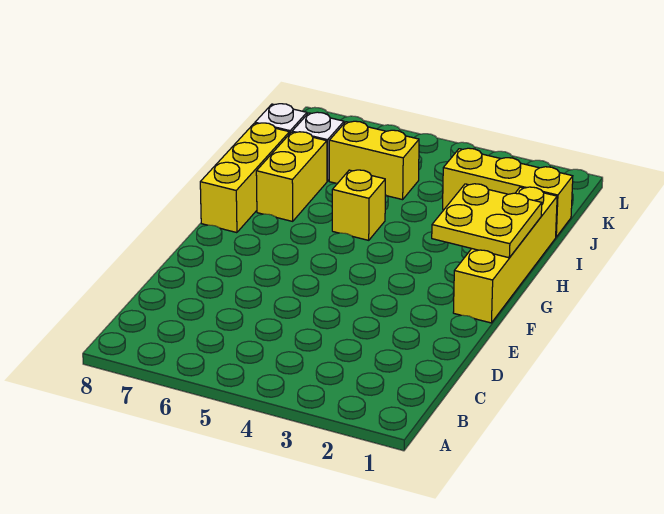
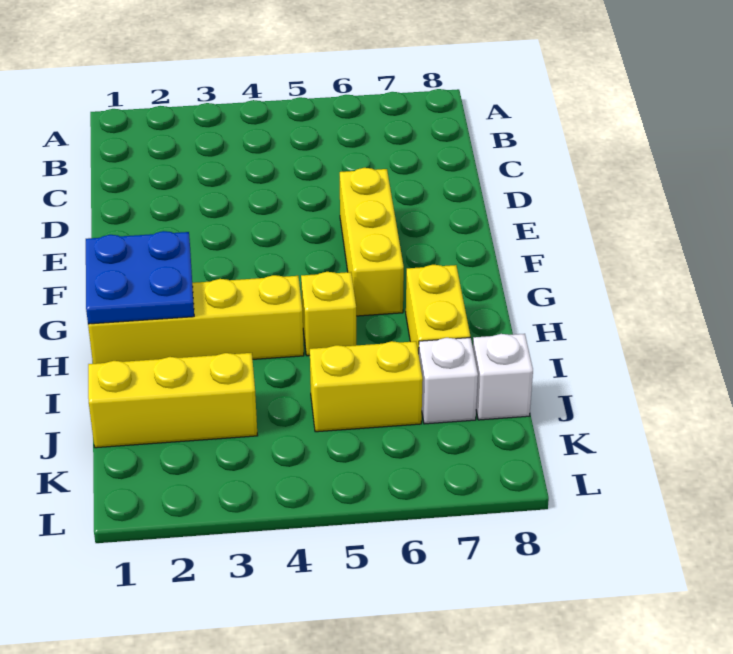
yellow brick F1:I1 level 1 -> yellow brick H1:H4 level 1
yellow plate G1:H2 level 2 -> blue plate G1:H2 level 2
yellow brick G8:I8 level 1 -> yellow brick E6:G6 level 1

